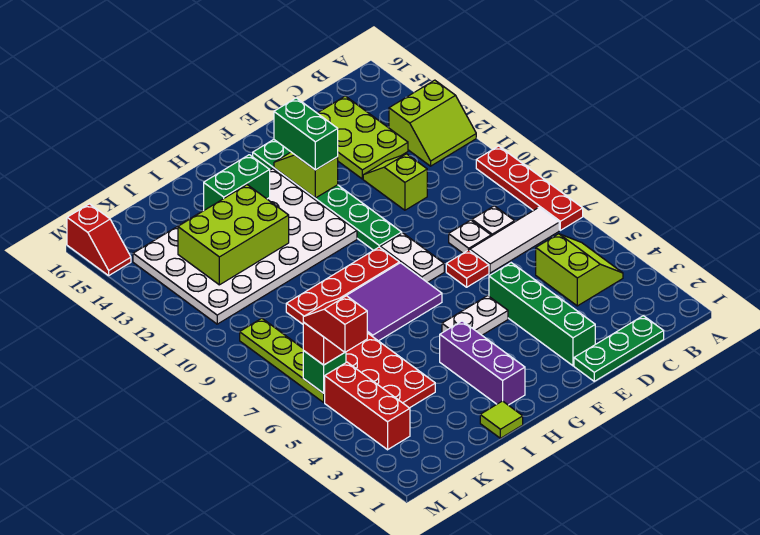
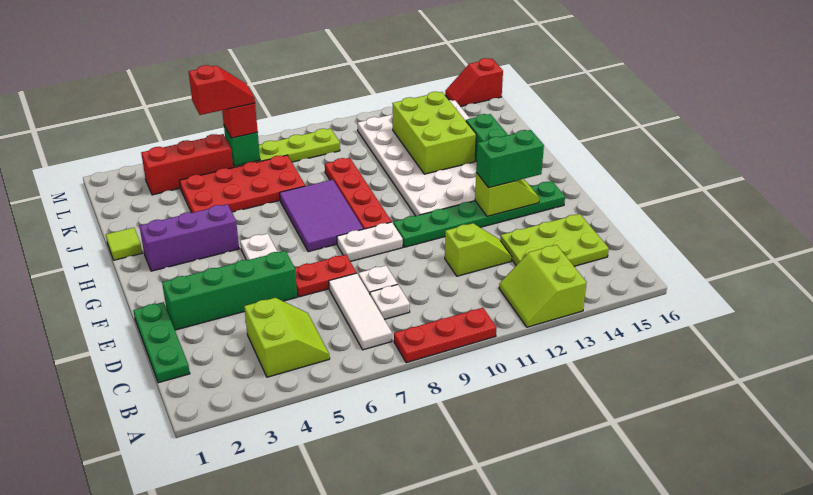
red plate A7:A10 level 1 -> red plate A8:A10 level 1
lime slope B4:C5 level 1 top C -> lime slope B4:C5 level 1 top 4
red plate E7 level 1 -> red plate E6:E7 level 1

